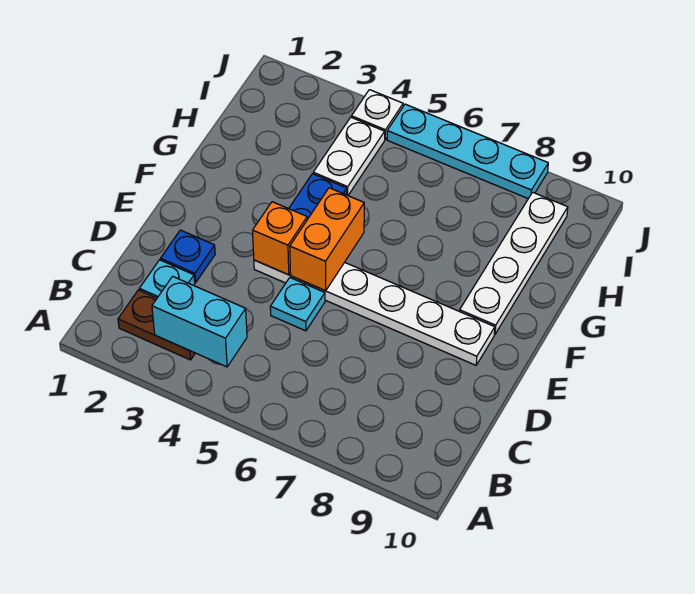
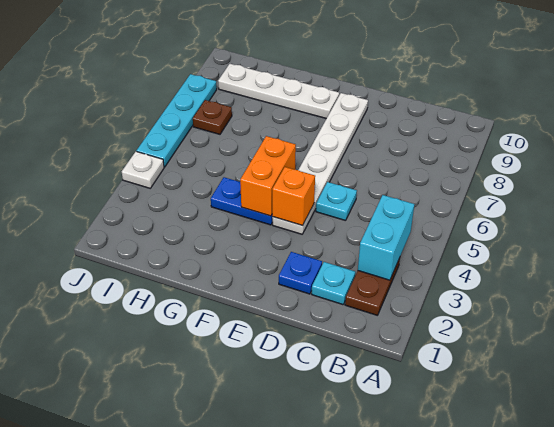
orange brick E5:F5 level 2 -> orange brick F4:F5 level 2
white plate H4:I4 level 1 -> none
none -> brown plate I7 level 1

